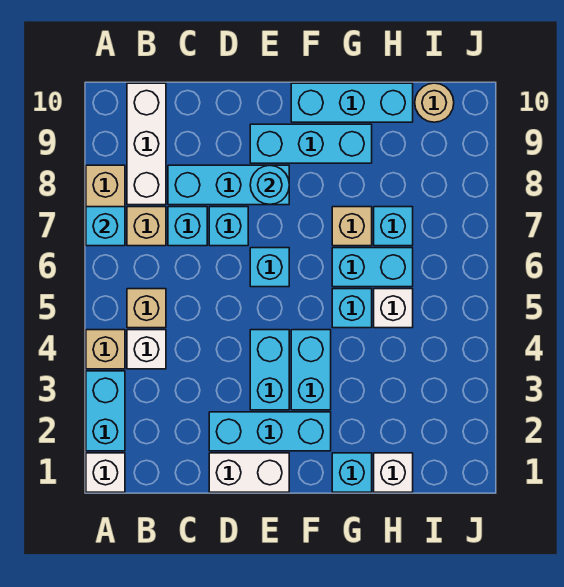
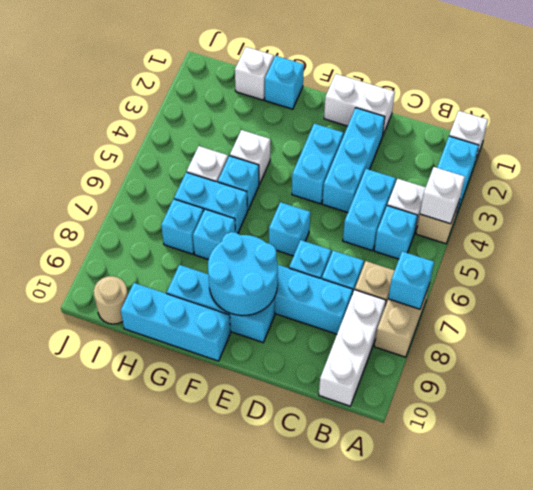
none -> white brick A4 level 2
tan brick B5 level 1 -> cyan brick B5 level 1
cyan brick D2:F2 level 1 -> cyan brick D2:D4 level 1
cyan round brick E8 level 2 -> cyan round brick E8:F9 level 2
cyan brick F3:F4 level 1 -> cyan brick C4:C5 level 1
none -> white brick G4 level 1
tan brick G7 level 1 -> cyan brick G7 level 1

